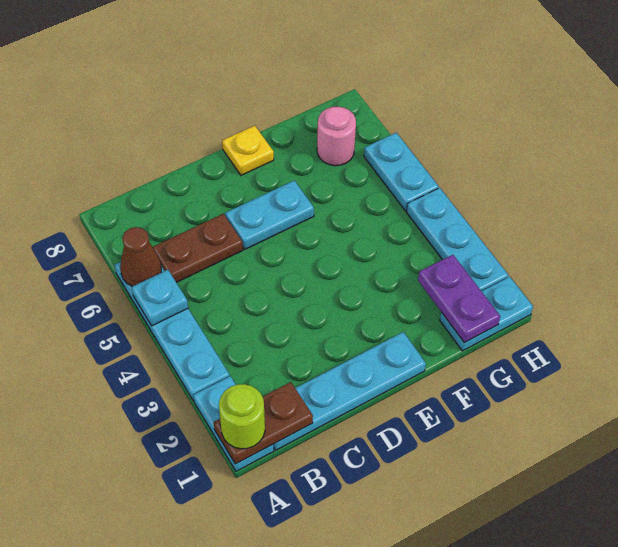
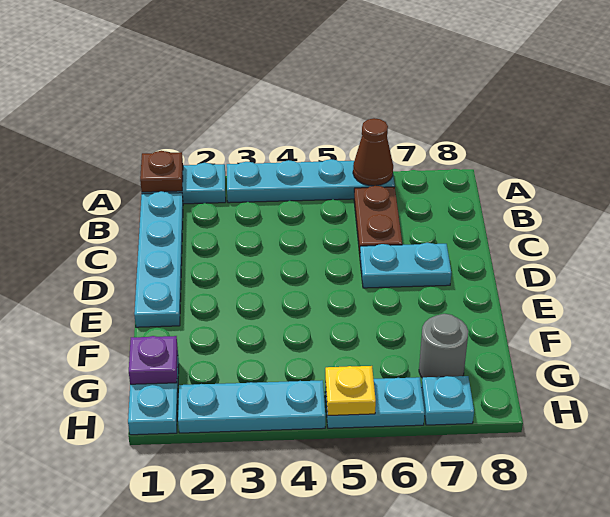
brown plate A1:B1 level 2 -> brown plate A1 level 2
lime round brick A1 level 3 -> none
cyan plate A5 level 2 -> cyan plate H7 level 1
cyan plate D6:E6 level 1 -> cyan plate D6:D7 level 1
yellow plate E8 level 1 -> yellow plate H5 level 2
purple plate G1:G2 level 2 -> purple plate G1 level 2
pink round brick G7 level 1 -> grey round brick G7 level 1

